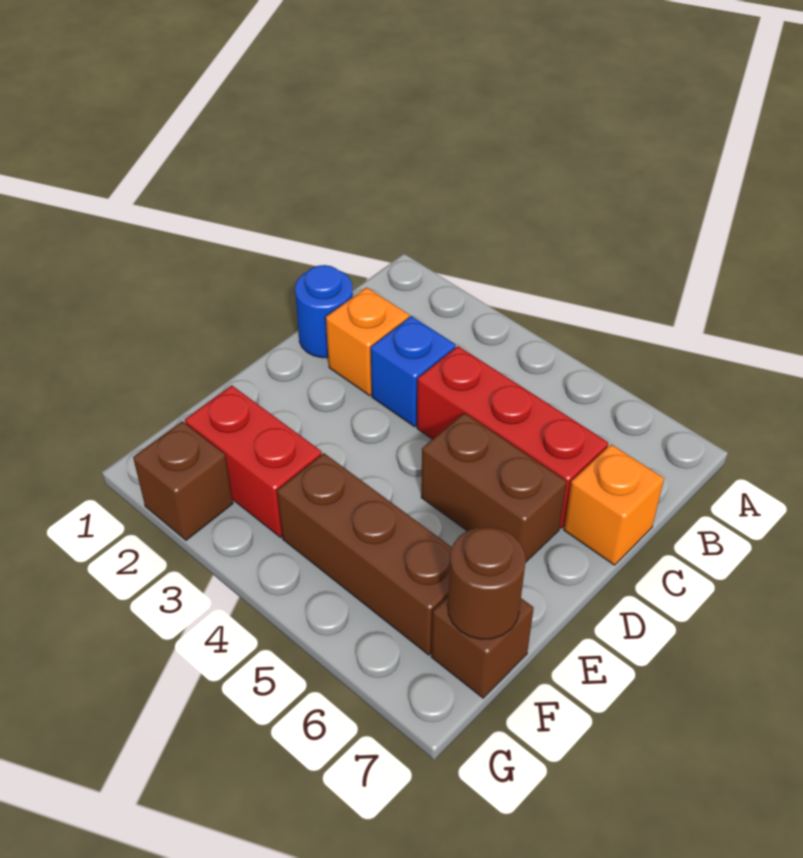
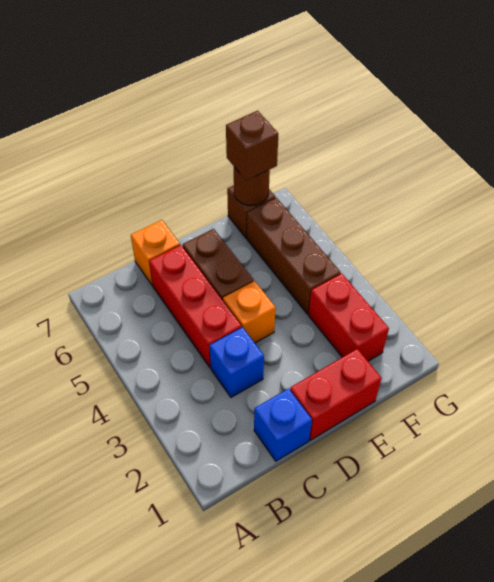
blue round brick C1 level 1 -> blue brick C1 level 1
orange brick C2 level 1 -> orange brick D4 level 1
none -> red brick D1:E1 level 1
brown brick G2 level 1 -> brown brick F7 level 3

